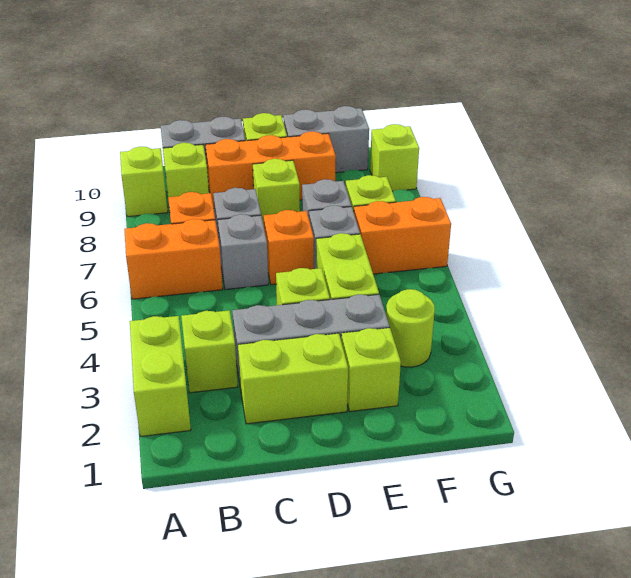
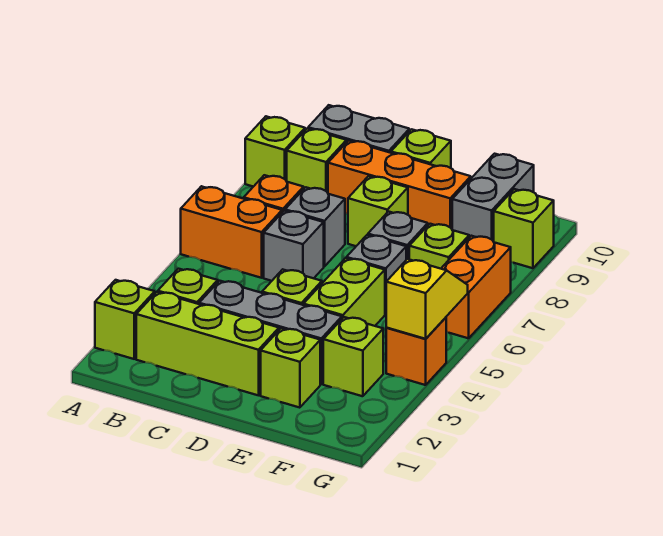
lime brick A2:A3 level 1 -> lime brick A2 level 1
lime brick C2:D2 level 1 -> lime brick B2:D2 level 1
orange brick D6 level 1 -> orange brick G4 level 1
grey brick E10:F10 level 1 -> grey brick F9:F10 level 1
lime round brick F3 level 1 -> lime brick F3 level 1
orange brick F6:G6 level 1 -> orange brick G6:G7 level 1
none -> yellow slope G4:G5 level 2 top 4

